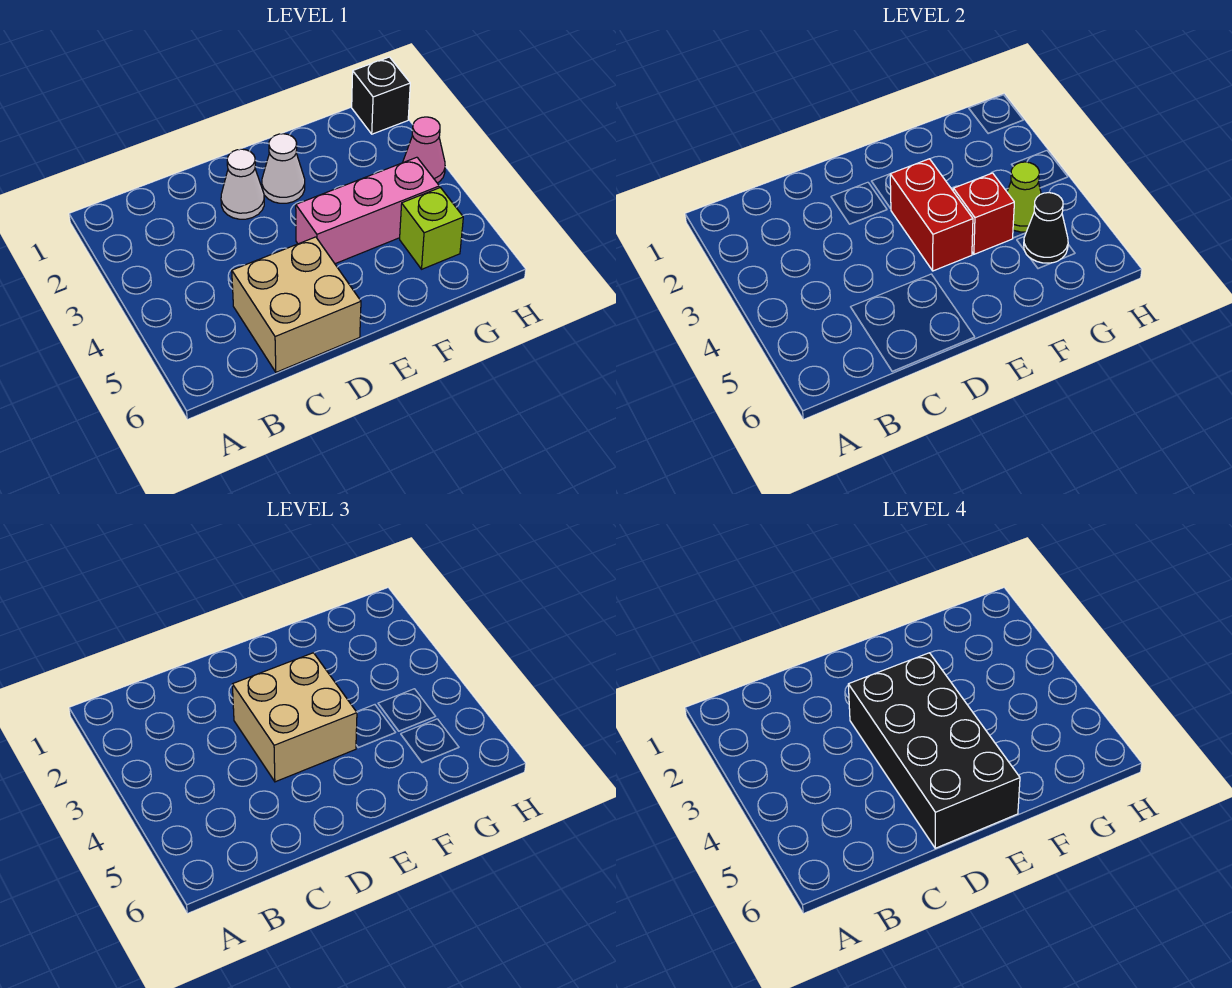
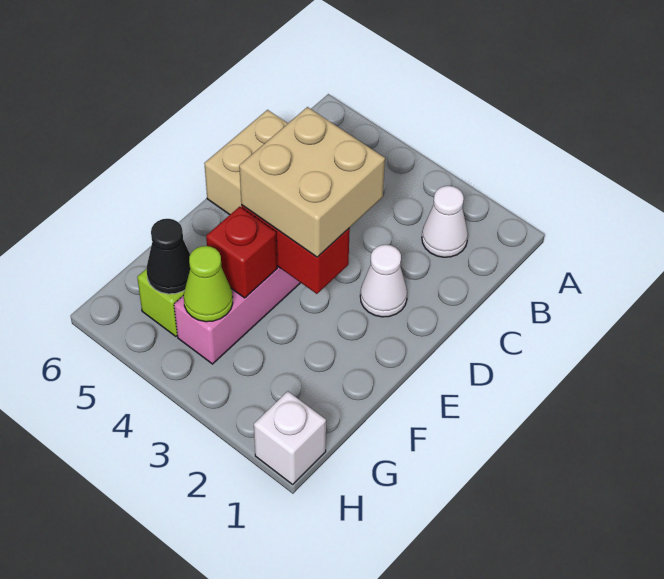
black brick D3:E6 level 4 -> none
white cone E2 level 1 -> white cone B2 level 1
black brick H1 level 1 -> white brick H1 level 1
pink cone H3 level 1 -> none

